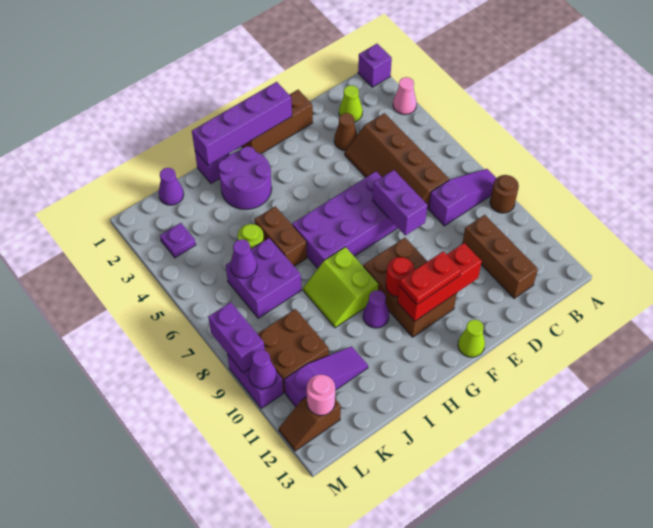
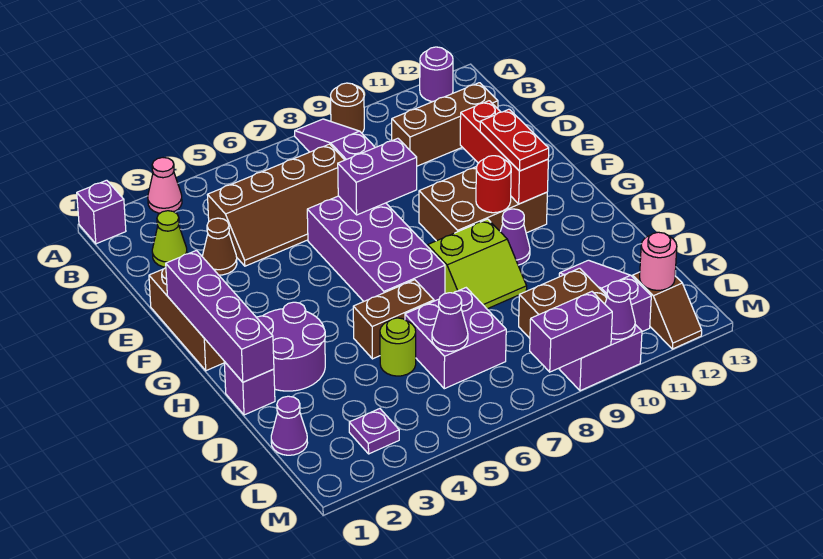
none -> purple round brick A12 level 1
lime cone F13 level 1 -> none

